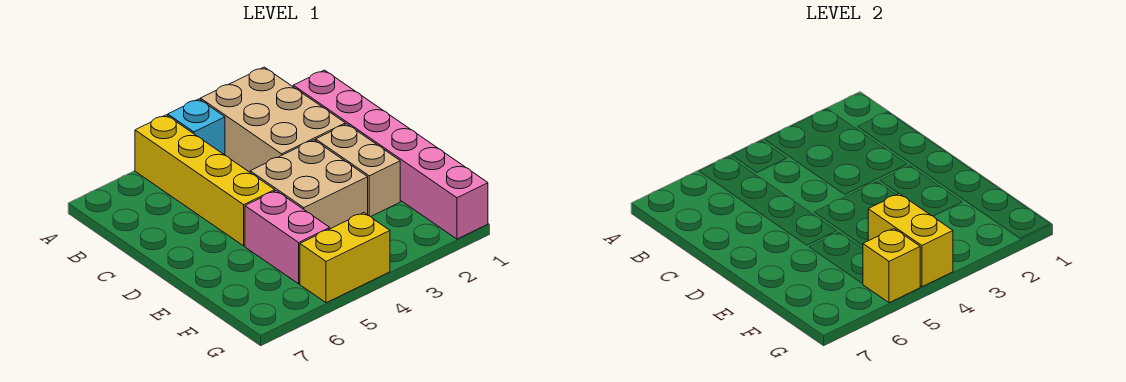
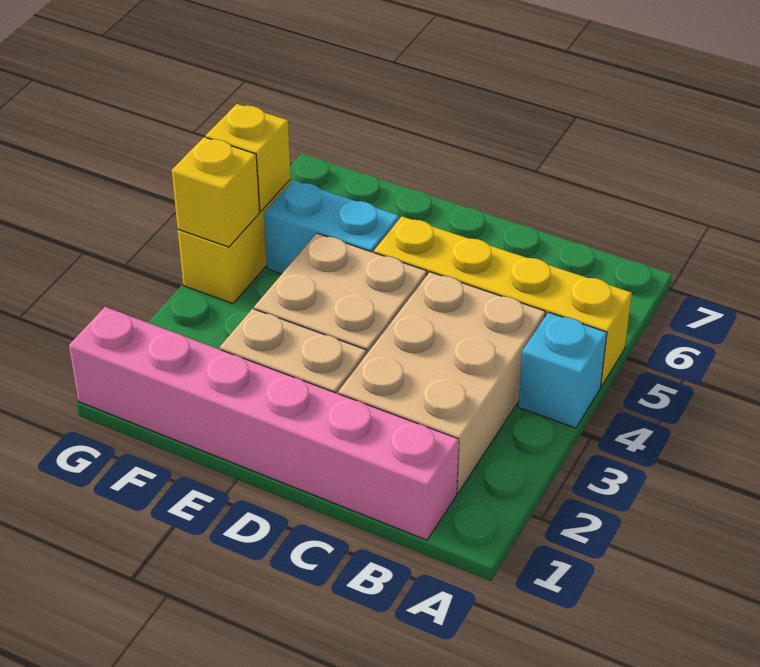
tan brick A2:C3 level 1 -> tan brick B2:C4 level 1
pink brick E5:F5 level 1 -> cyan brick E5:F5 level 1
yellow brick F4:G4 level 2 -> yellow brick G4 level 2

